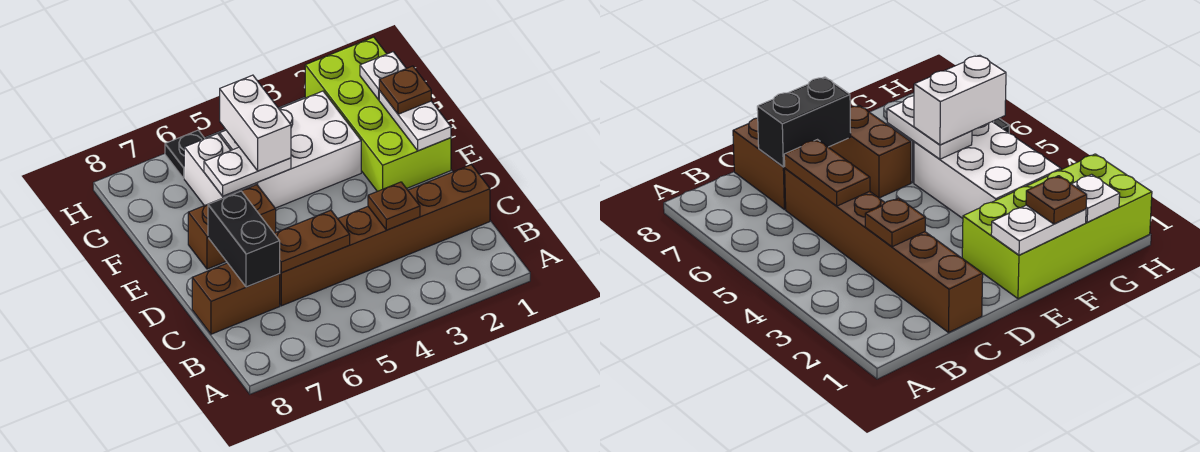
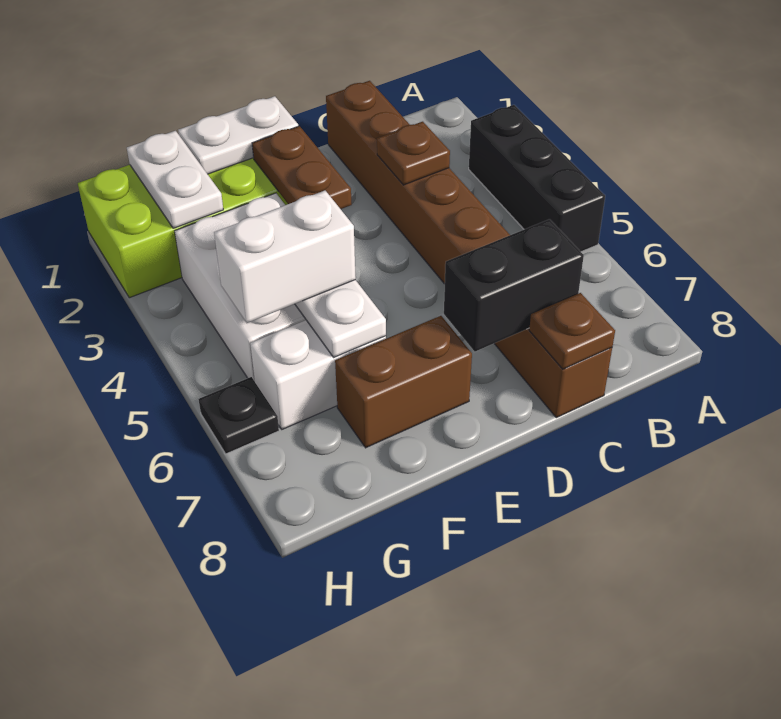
none -> black brick A3:A5 level 1
brown plate C5:C6 level 2 -> brown plate E2:E3 level 2
brown brick E6:E7 level 1 -> brown brick E7:F7 level 1
brown plate F1 level 3 -> brown plate C8 level 2
white plate G1 level 2 -> white plate G1:G2 level 2

